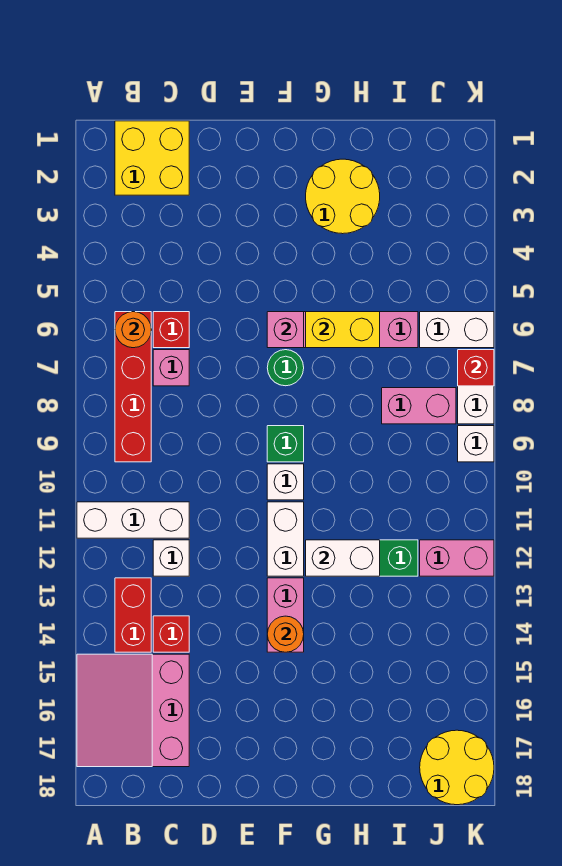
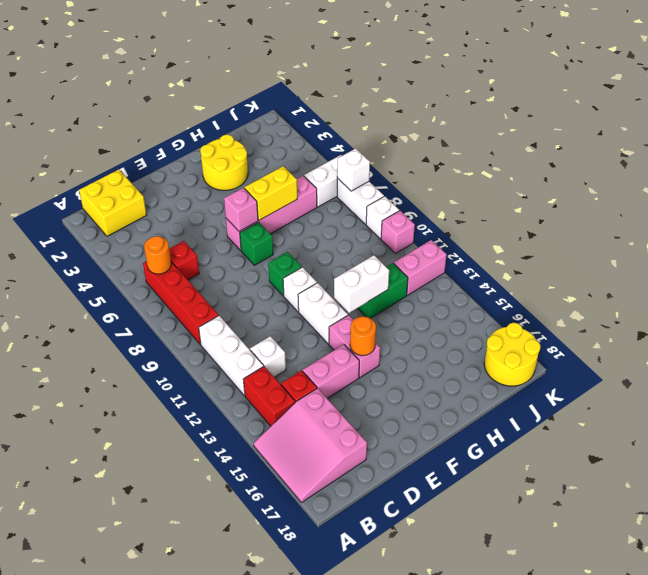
white brick A11:C11 level 1 -> white brick B10:B12 level 1
pink brick C7 level 1 -> pink brick K10 level 1
green round brick F7 level 1 -> green brick F7 level 1
pink brick I8:J8 level 1 -> pink brick D14:E14 level 1
red brick K7 level 2 -> white brick K7 level 2

